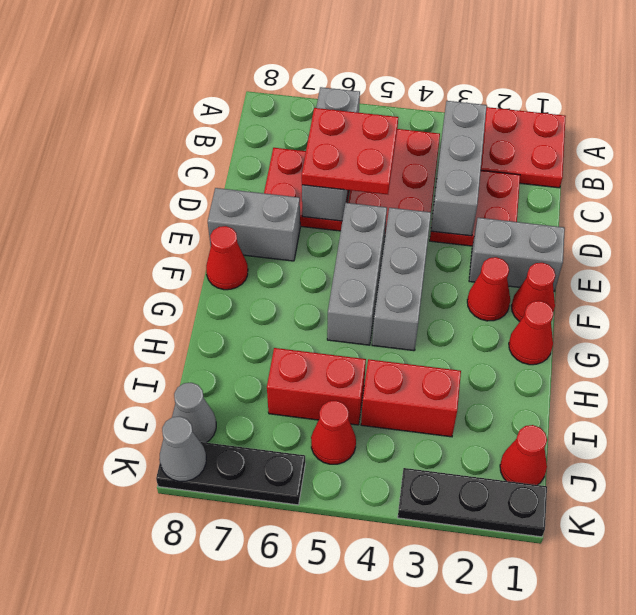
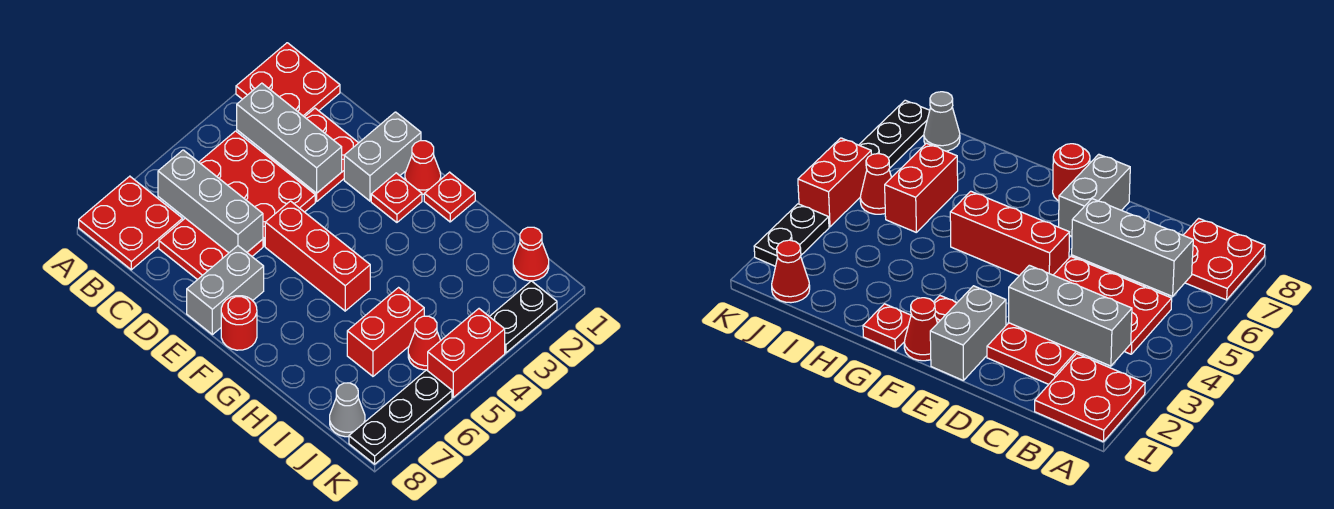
red plate C5:D6 level 3 -> red plate A7:B8 level 1
grey brick E4:G4 level 1 -> none
grey brick E5:G5 level 1 -> red brick E5:G5 level 1
red cone F2 level 1 -> red plate F2 level 1
red cone F8 level 1 -> red round brick F8 level 1
red cone G1 level 1 -> red plate G1 level 1
red brick I3:I4 level 1 -> red brick K4:K5 level 1
black plate K1:K3 level 1 -> black plate K2:K3 level 1
grey cone K8 level 2 -> none

